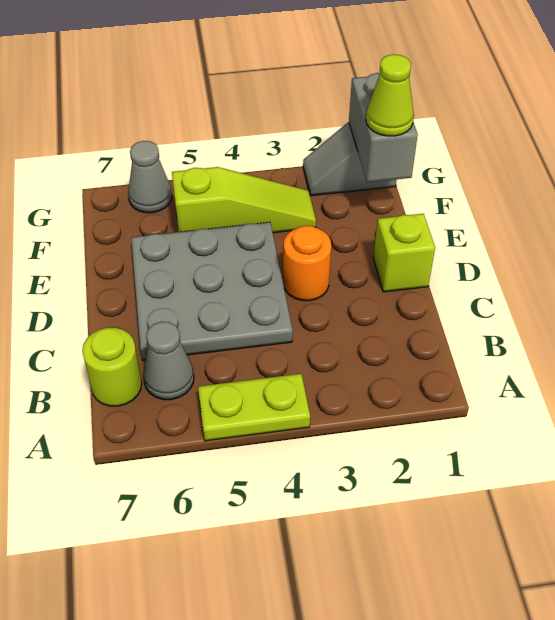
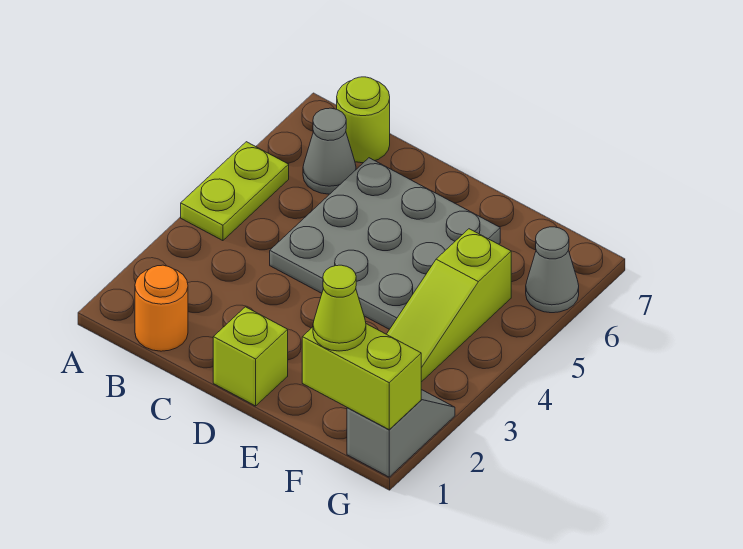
orange round brick D3 level 1 -> orange round brick B1 level 1
grey brick F1:G1 level 2 -> lime brick F1:G1 level 2

